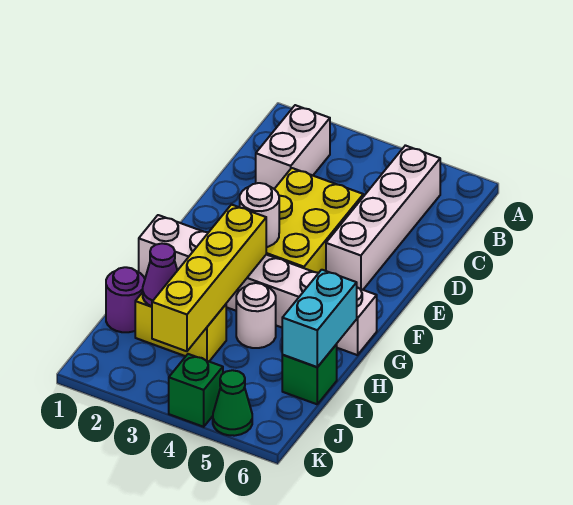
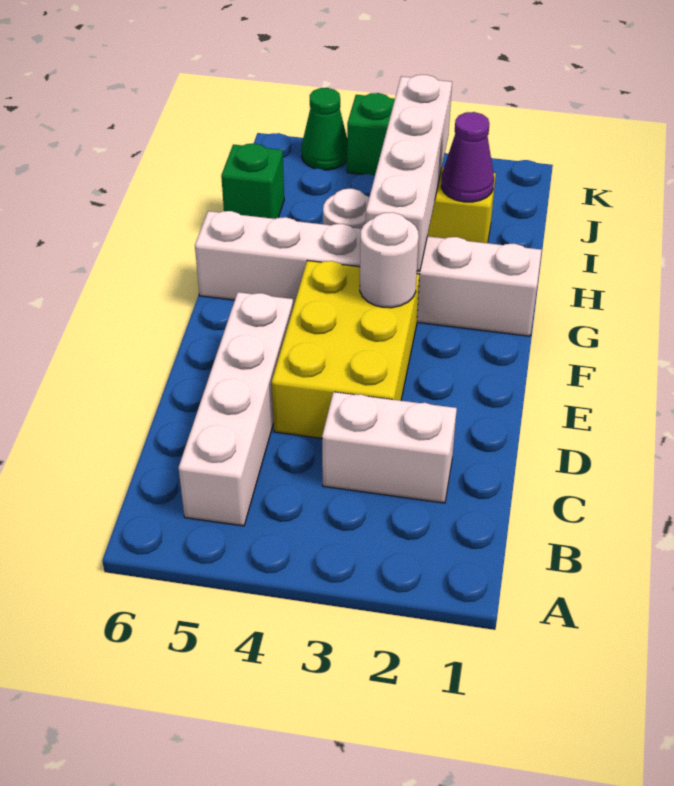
white brick B2:C2 level 1 -> white brick C2:C3 level 1
yellow brick G3:J3 level 2 -> white brick G3:J3 level 2
cyan brick H6:I6 level 2 -> none
purple round brick I1 level 1 -> none

